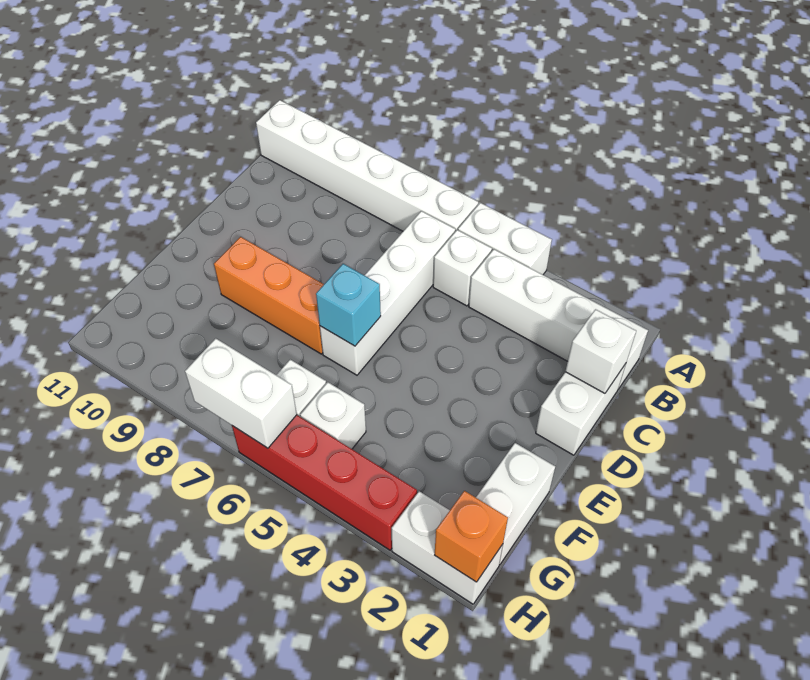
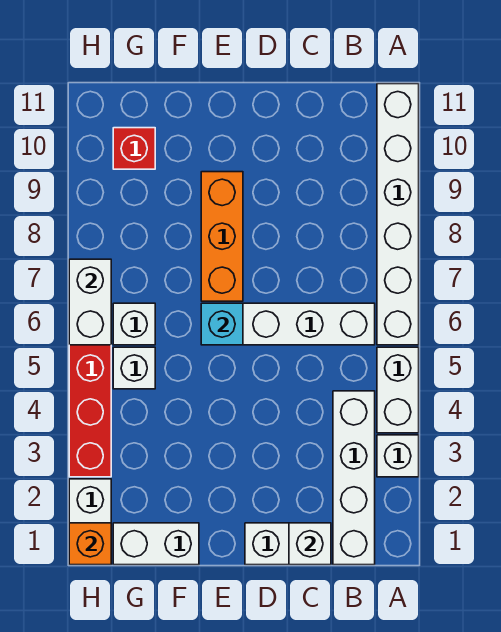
white brick B5 level 1 -> white brick A3 level 1
none -> red brick G10 level 1

